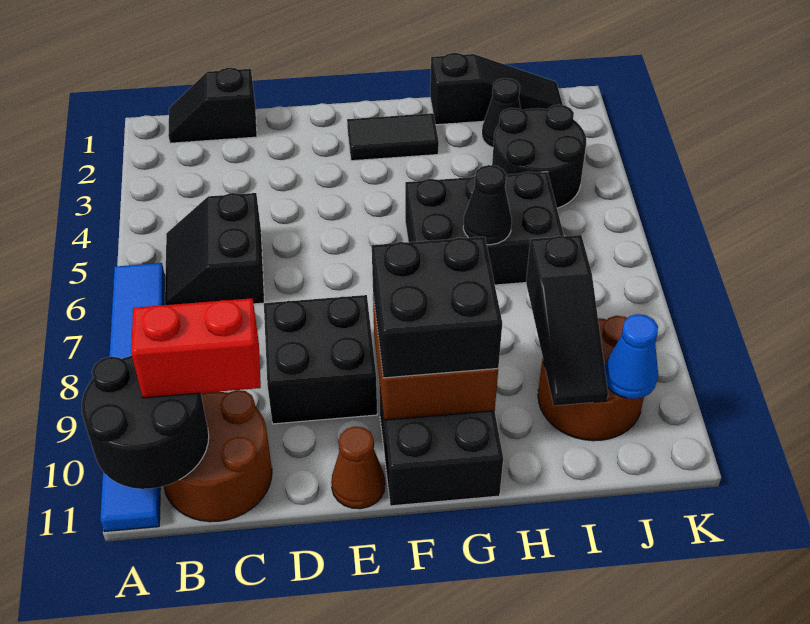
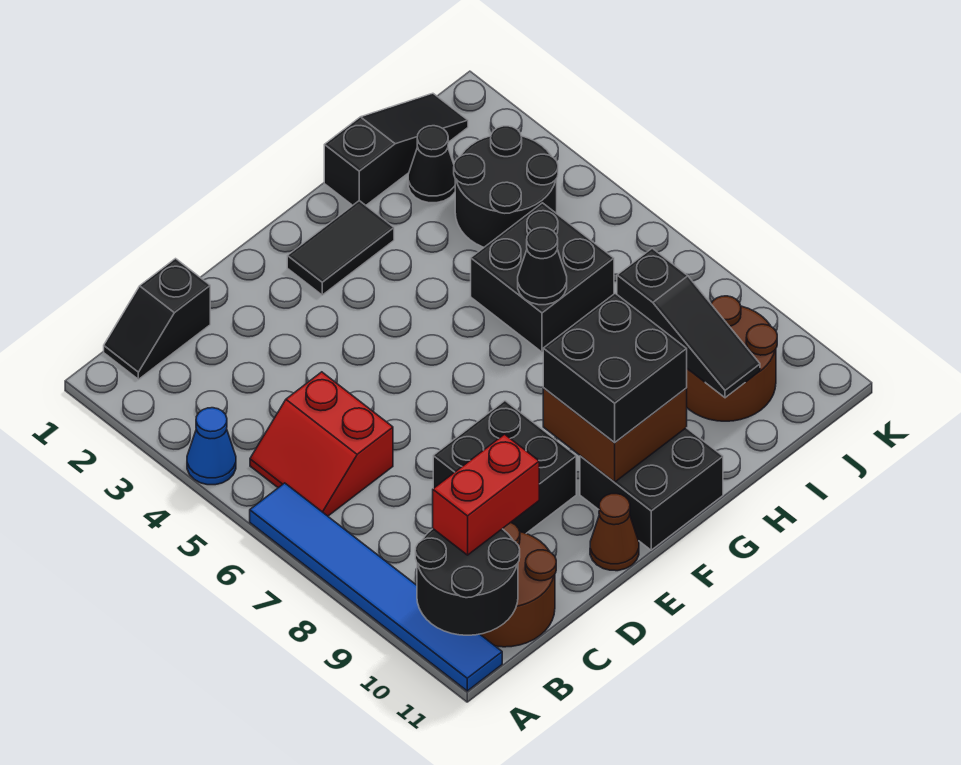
black slope B5:C6 level 1 top C -> red slope B5:C6 level 1 top C
black brick G5:I6 level 1 -> black brick H5:I6 level 1
blue cone J10 level 2 -> blue cone A4 level 1

